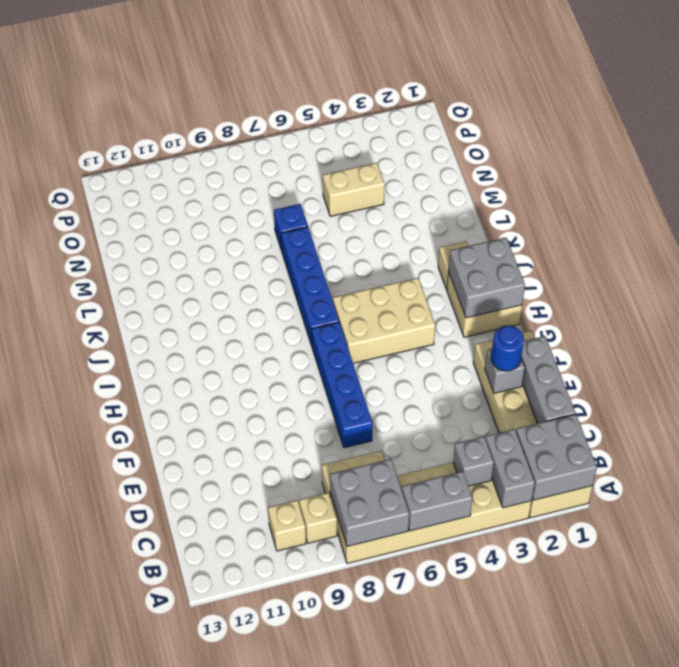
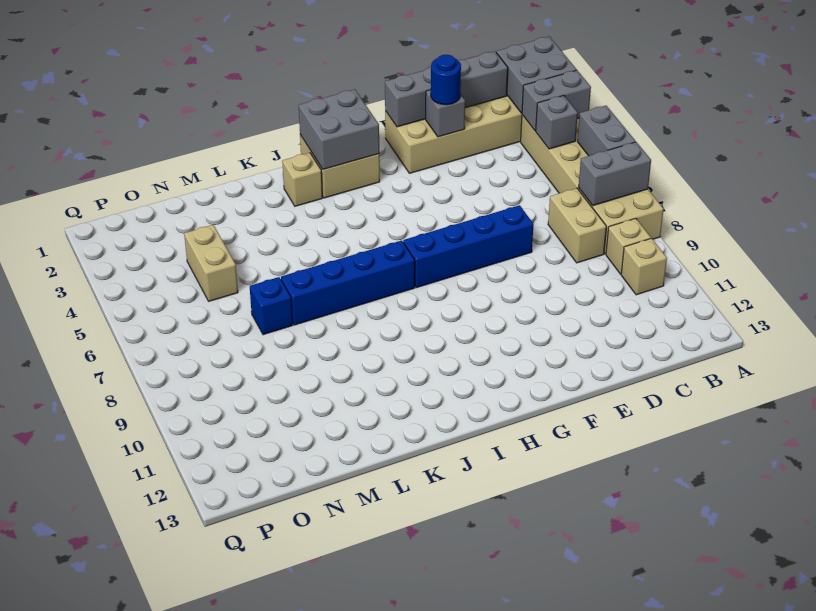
grey brick A7:B8 level 2 -> grey brick A7:B7 level 2
grey brick C1:E1 level 2 -> grey brick C1:F1 level 2
tan brick H4:I6 level 1 -> none

